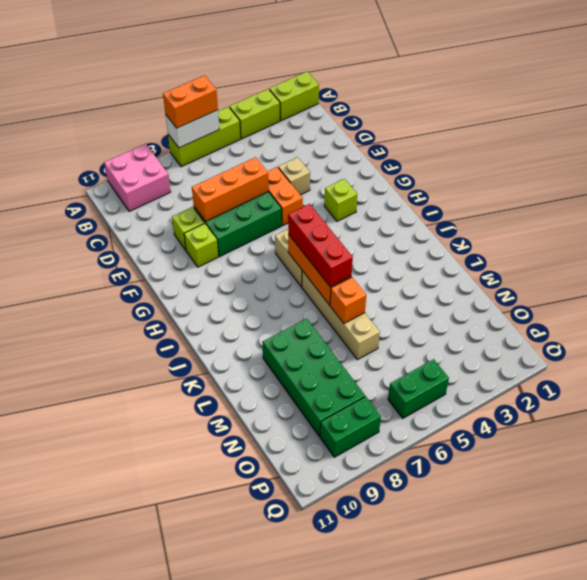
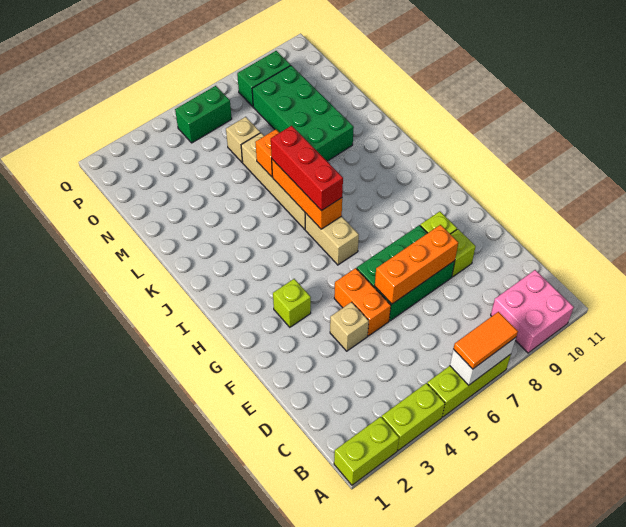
orange brick A6:A7 level 3 -> orange tile A6:A7 level 3
none -> tan brick N6 level 1

